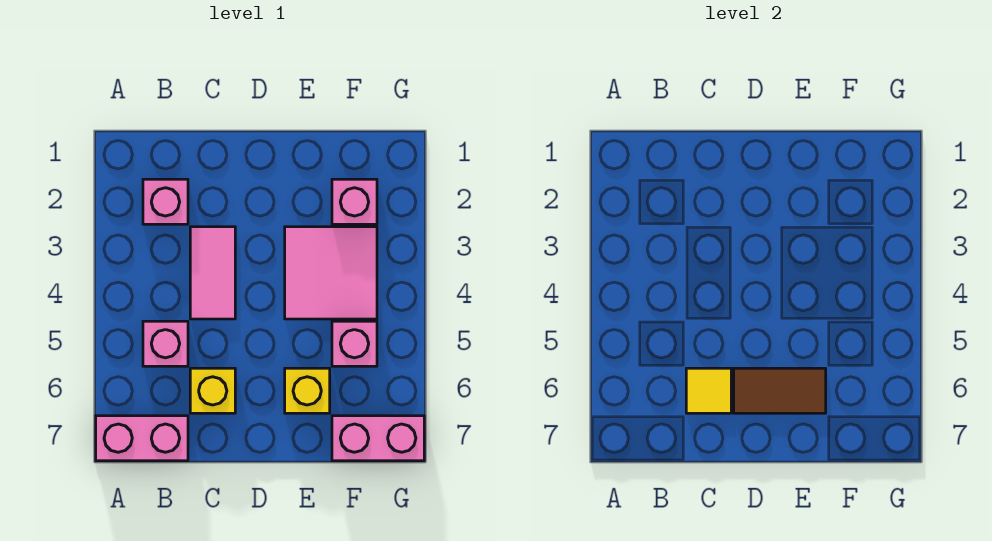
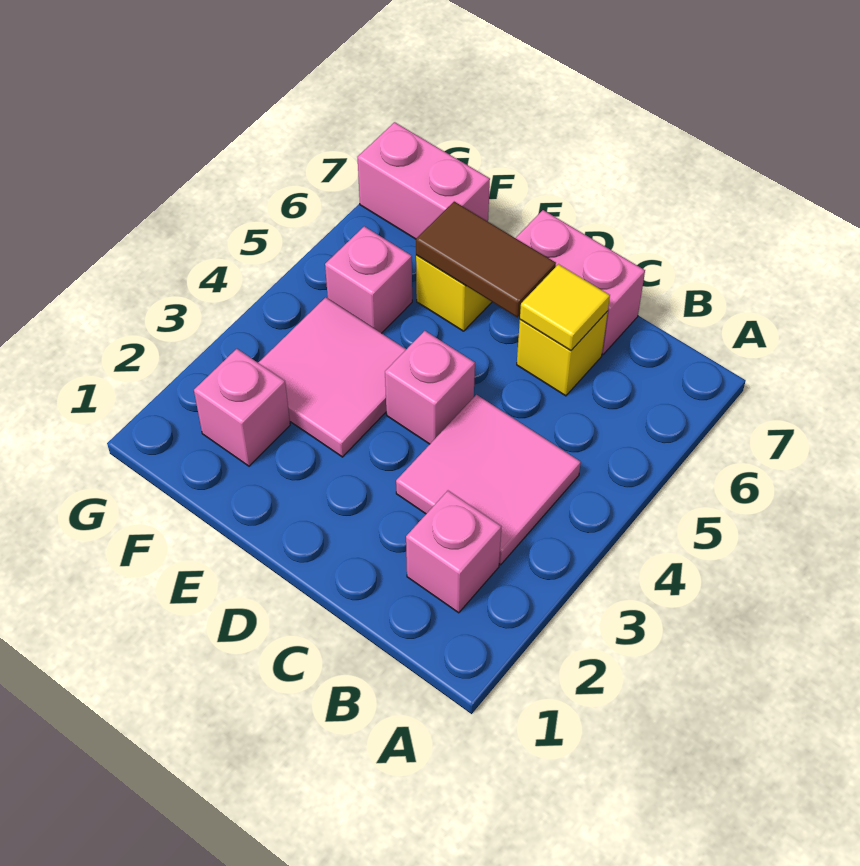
pink brick A7:B7 level 1 -> pink brick C7:D7 level 1
pink brick B5 level 1 -> pink brick D4 level 1
pink tile C3:C4 level 1 -> pink tile B3:C4 level 1

